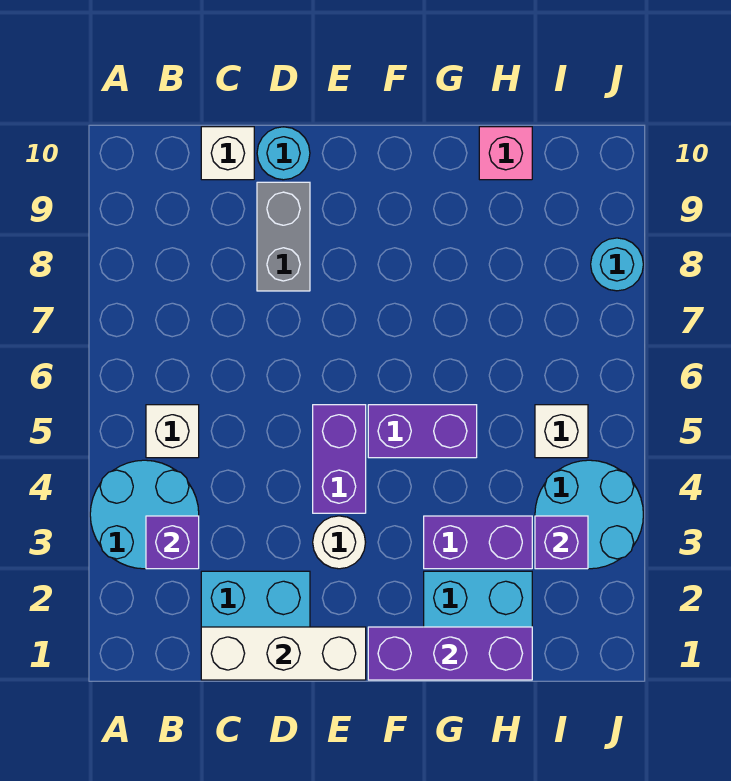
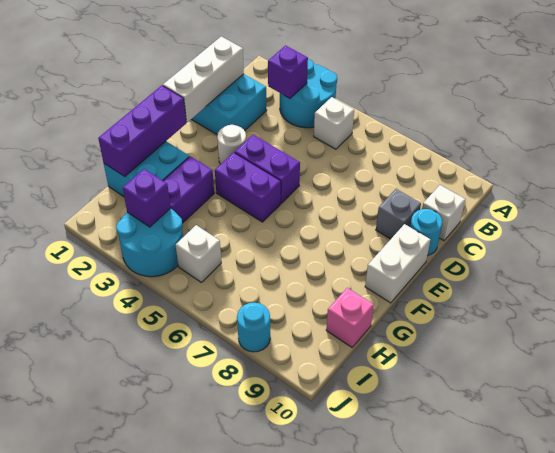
grey brick D8:D9 level 1 -> grey brick D9 level 1
none -> white brick E10:F10 level 1
purple brick F5:G5 level 1 -> purple brick F4:F5 level 1

